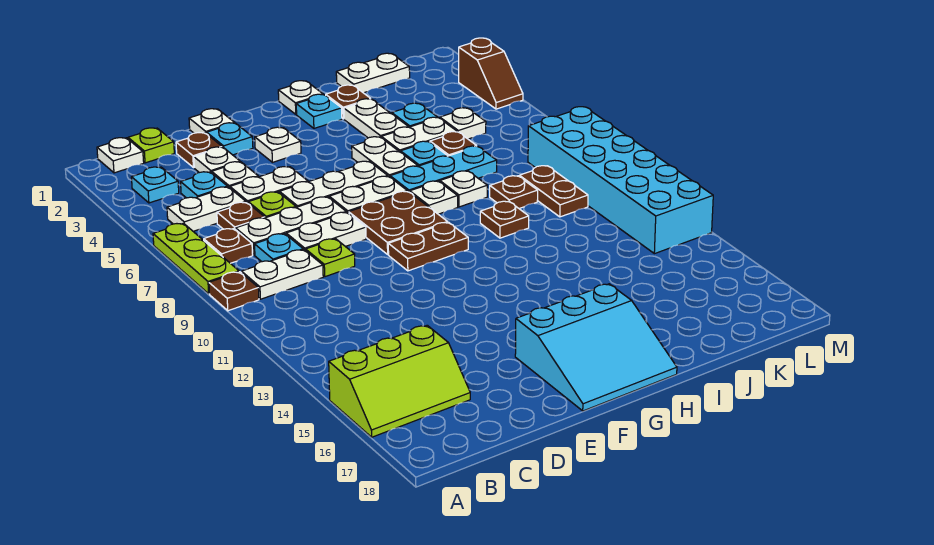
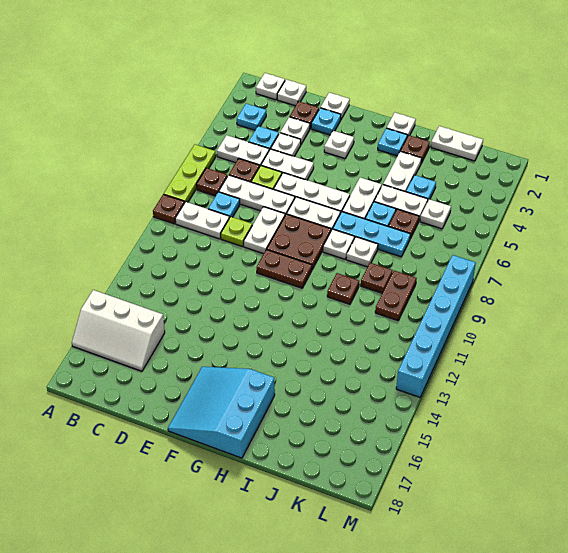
lime slope A15:C16 level 1 top 15 -> white slope A15:C16 level 1 top 15
lime plate C1 level 1 -> white plate C1 level 1
white plate D8:E8 level 1 -> white plate E8:E9 level 1
cyan slope F16:H18 level 1 top 16 -> cyan slope F16:H18 level 1 top H
cyan brick L8:M13 level 1 -> cyan brick M8:M13 level 1
brown slope M3:M4 level 1 top 3 -> none

